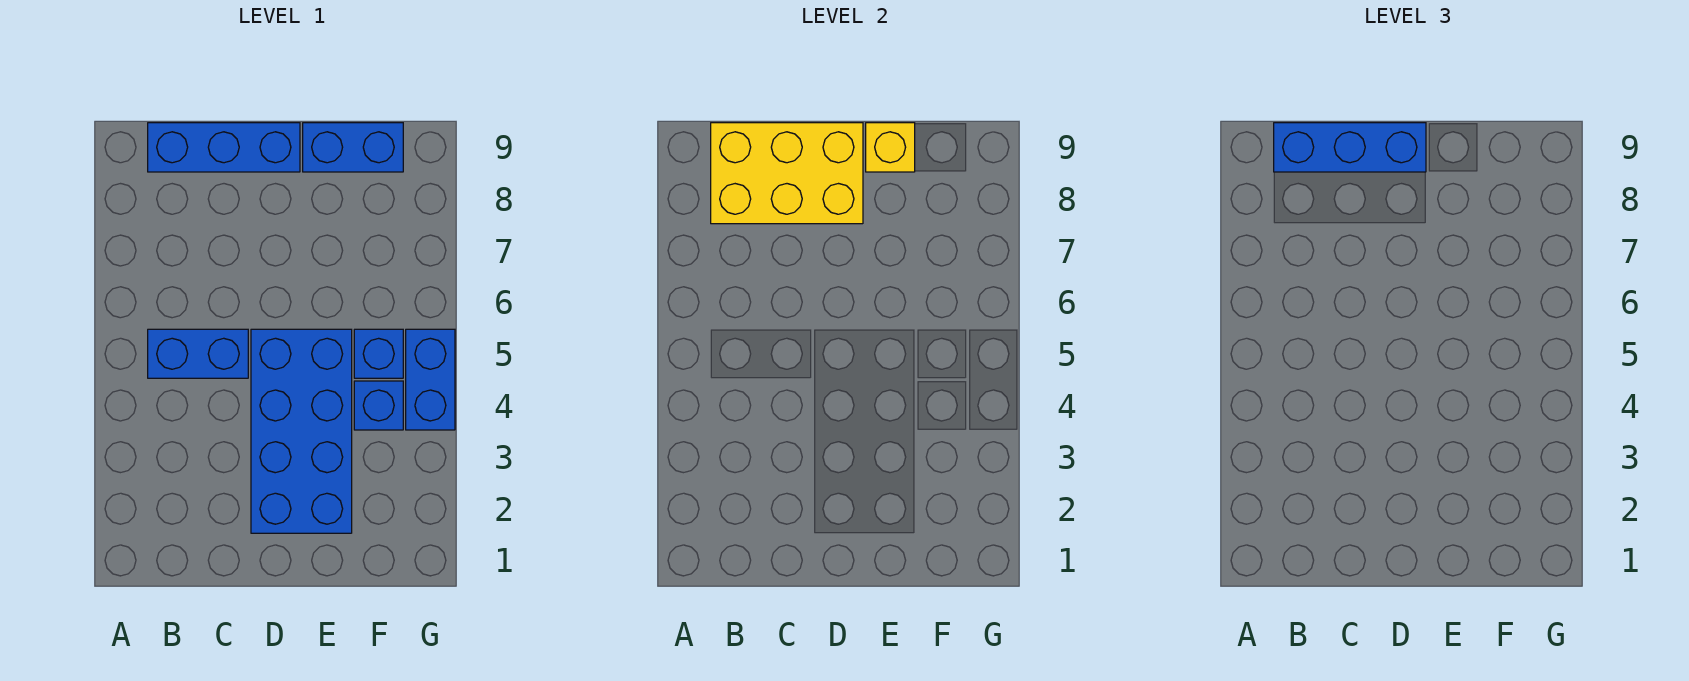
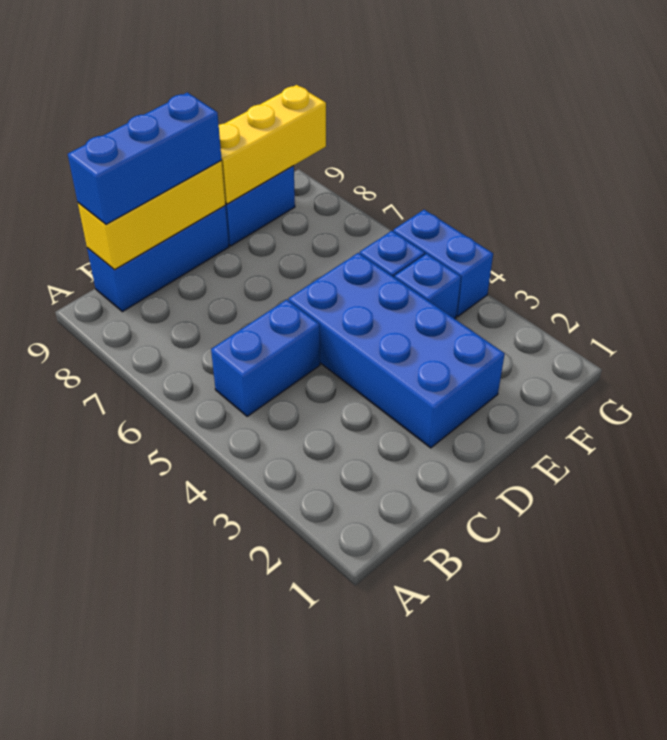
yellow brick B8:D9 level 2 -> yellow brick B9:D9 level 2
yellow brick E9 level 2 -> yellow brick E9:G9 level 2

